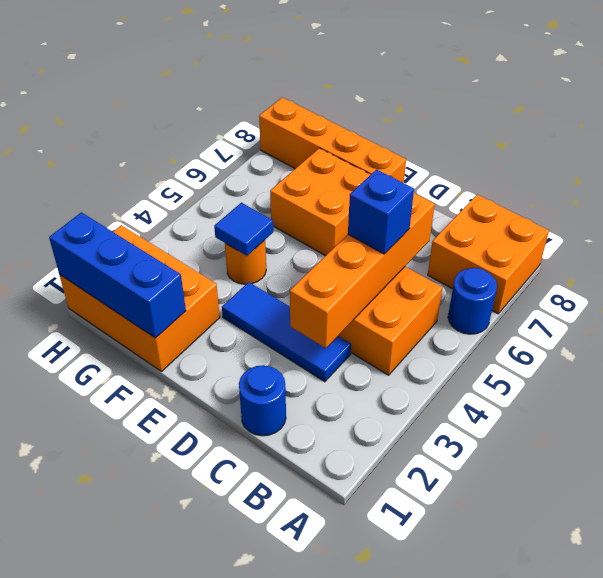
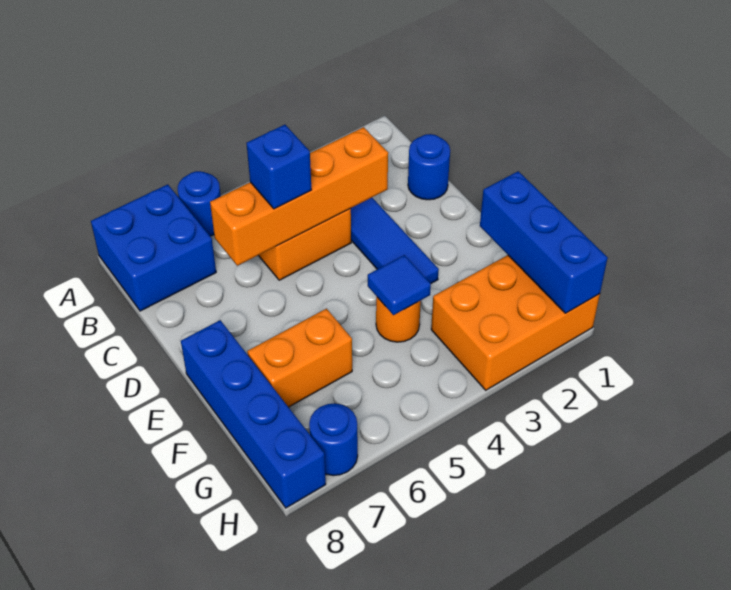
orange brick A7:B8 level 1 -> blue brick A7:B8 level 1
orange brick E6:F7 level 1 -> orange brick F6:F7 level 1
orange brick E8:H8 level 1 -> blue brick E8:H8 level 1
orange brick F1:H2 level 1 -> orange brick G1:H3 level 1
none -> blue round brick H7 level 1

